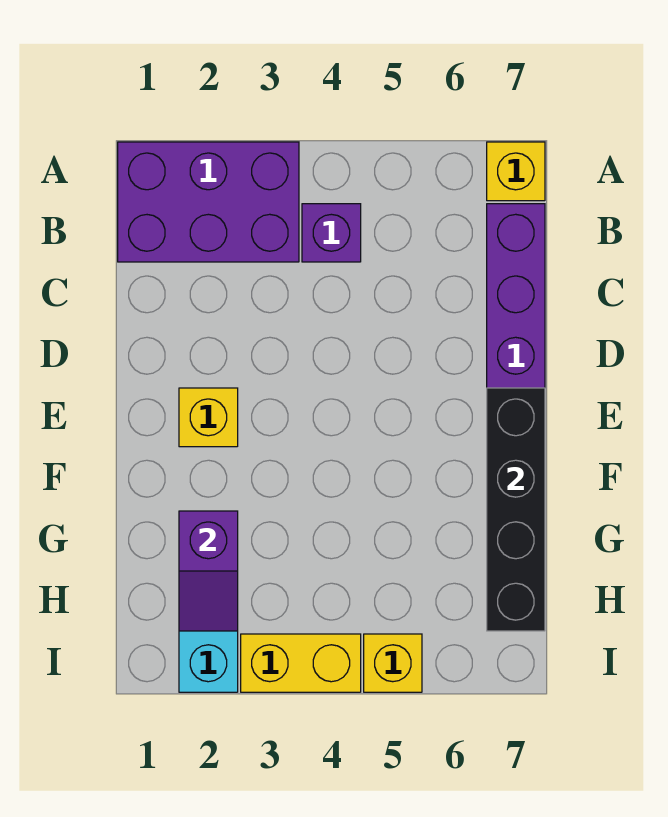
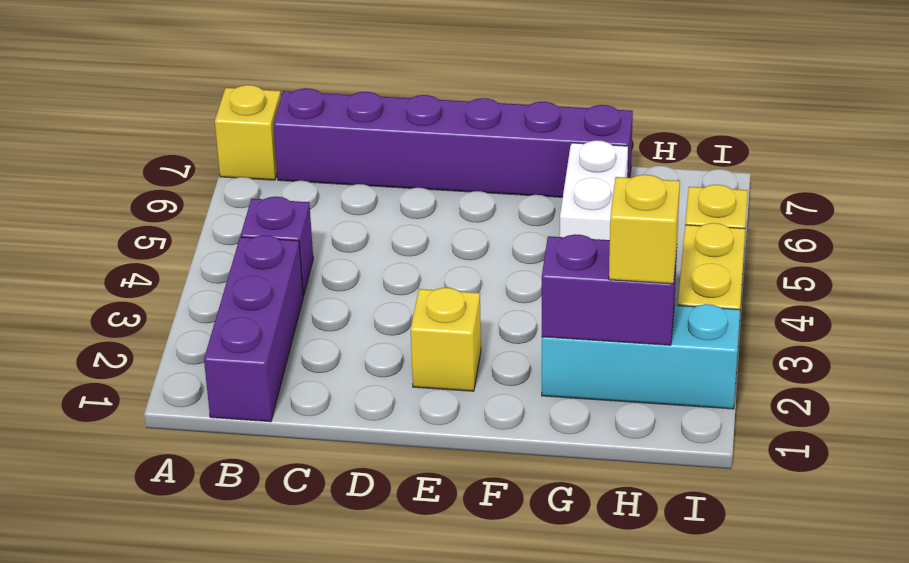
purple brick A1:B3 level 1 -> purple brick B1:B3 level 1
black brick E7:H7 level 2 -> none
purple slope G2:H2 level 2 top G -> purple brick G2:H2 level 2
none -> white brick G5:G6 level 1
none -> yellow brick H2 level 3

